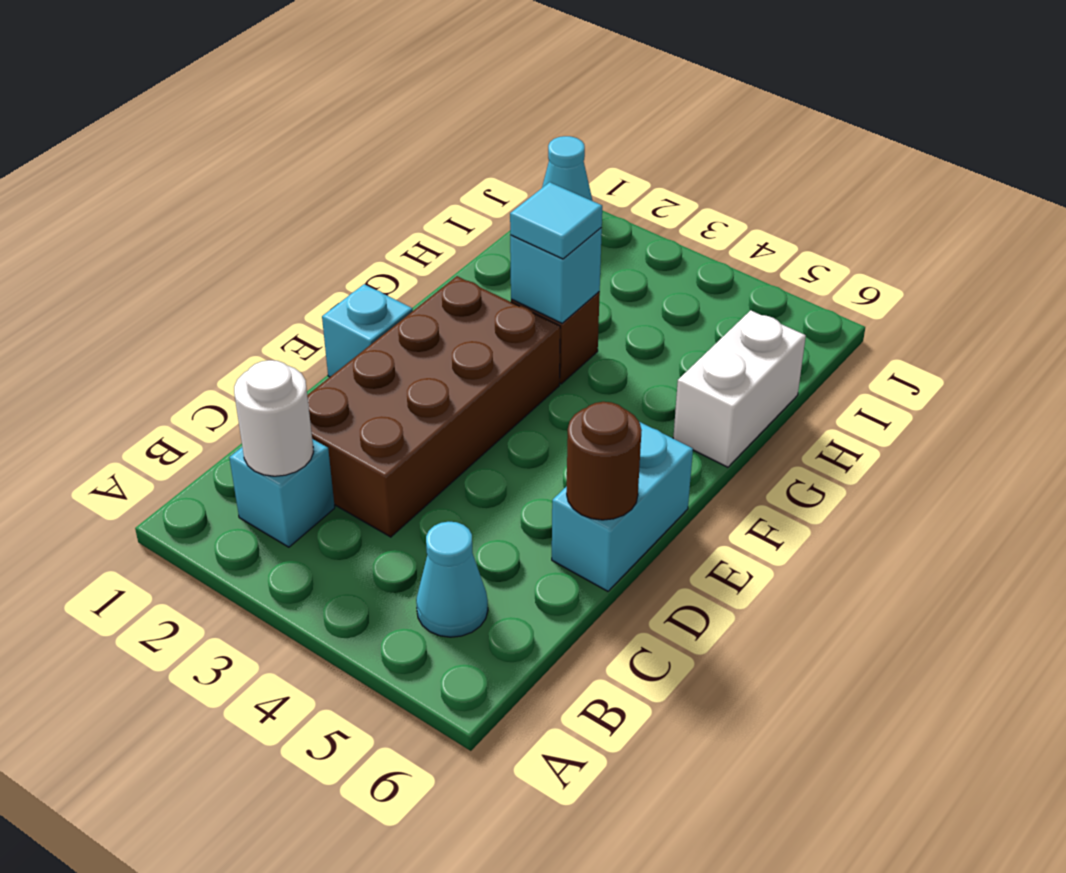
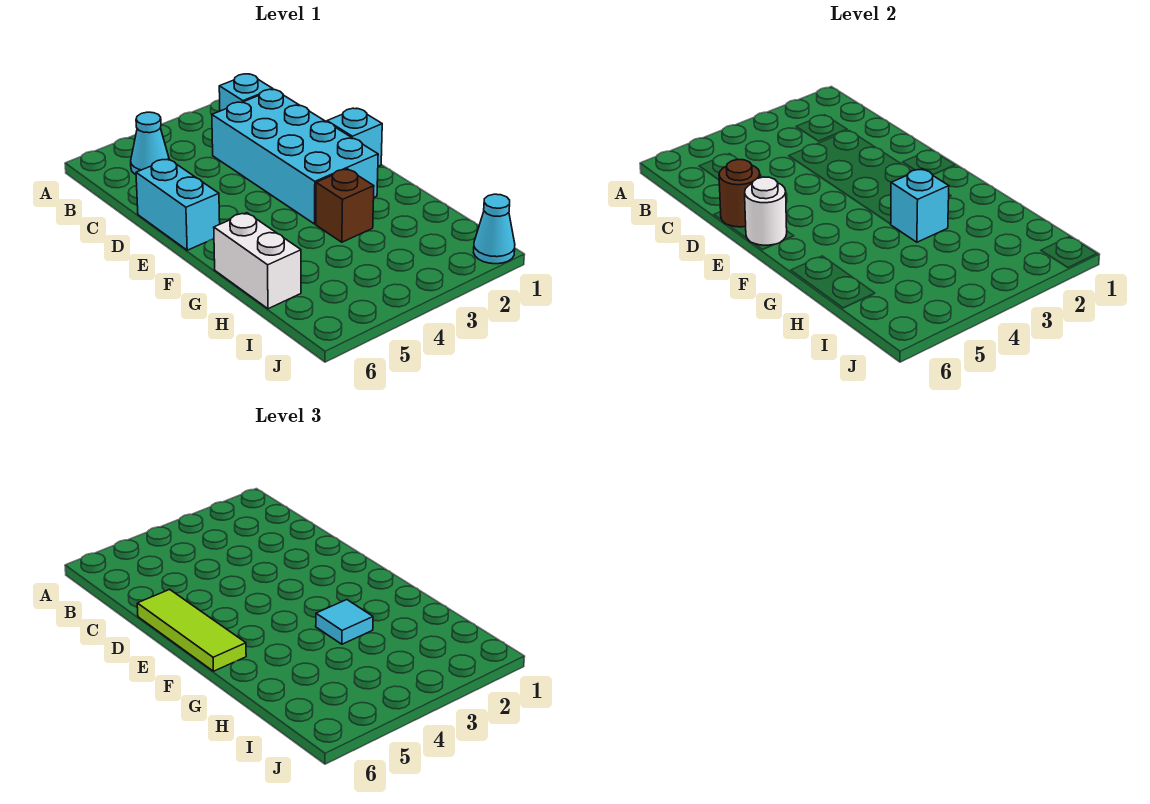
white round brick B2 level 2 -> white round brick E6 level 2
brown brick C2:F3 level 1 -> cyan brick C2:F3 level 1
none -> lime tile D6:F6 level 3

